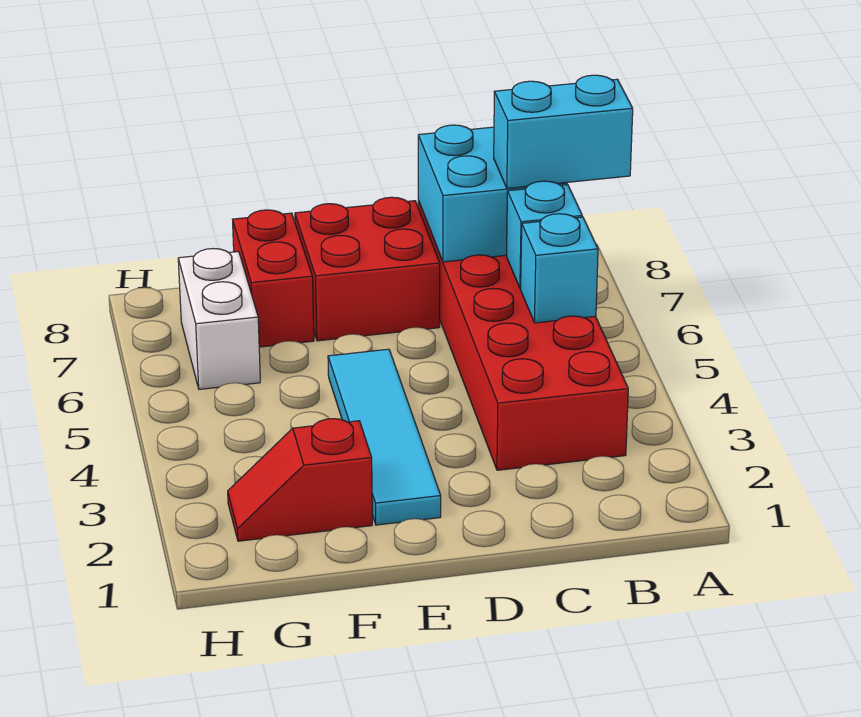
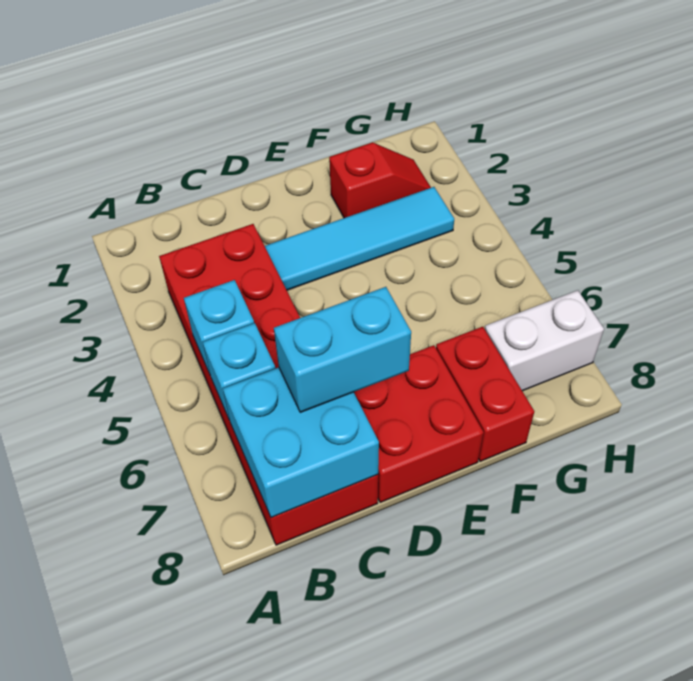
cyan brick A7:B7 level 3 -> cyan brick C7:D7 level 3
cyan tile E2:E5 level 1 -> cyan tile D3:G3 level 1
white brick G6:G7 level 1 -> white brick G7:H7 level 1

